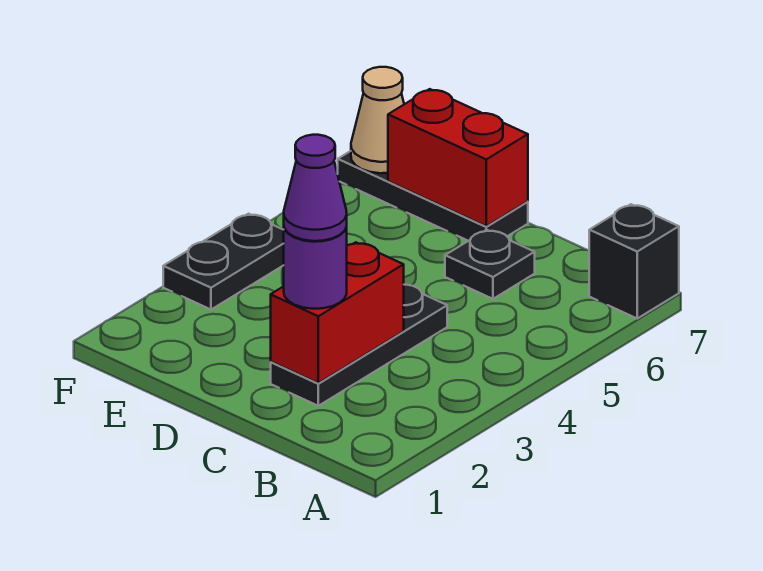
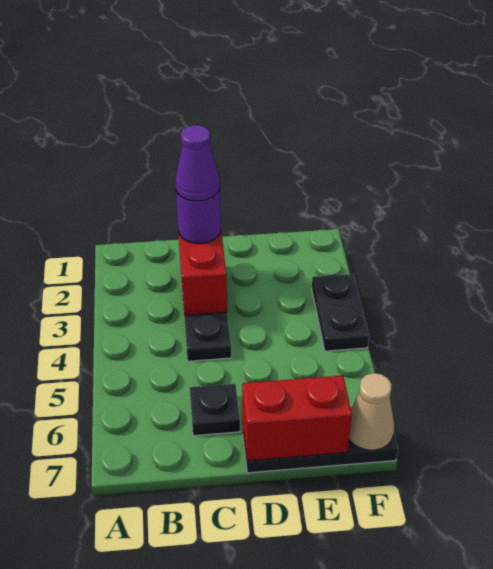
black brick A7 level 1 -> none

